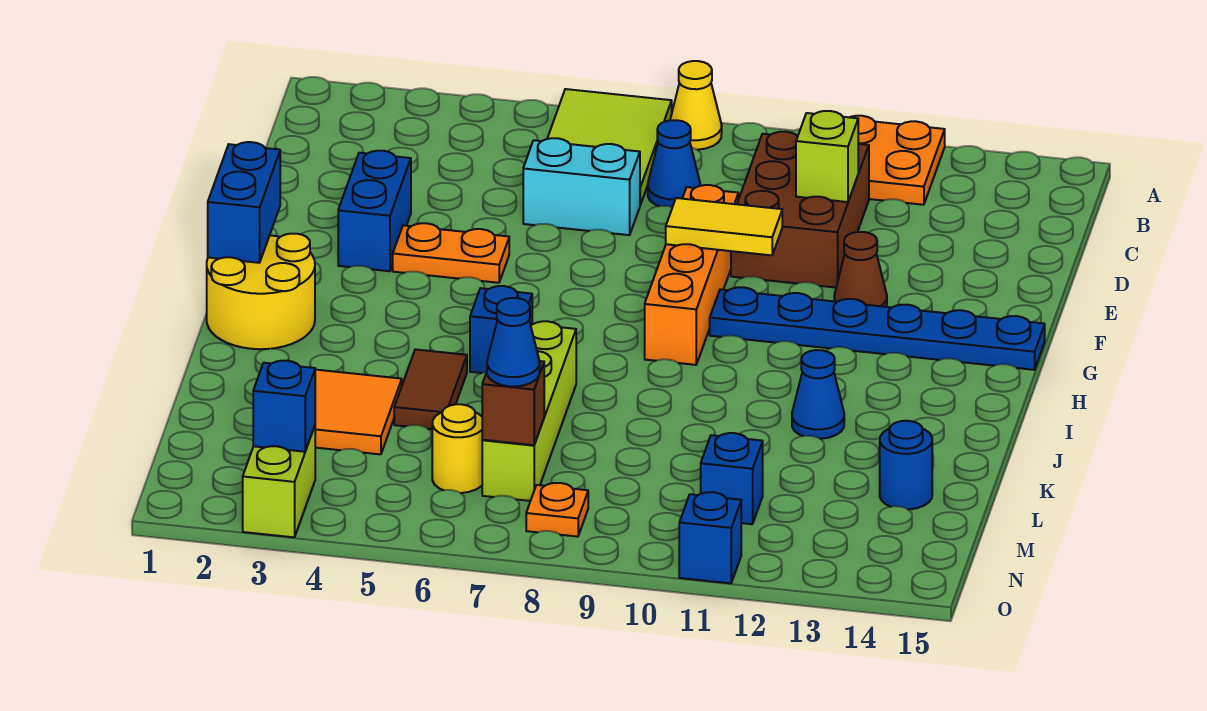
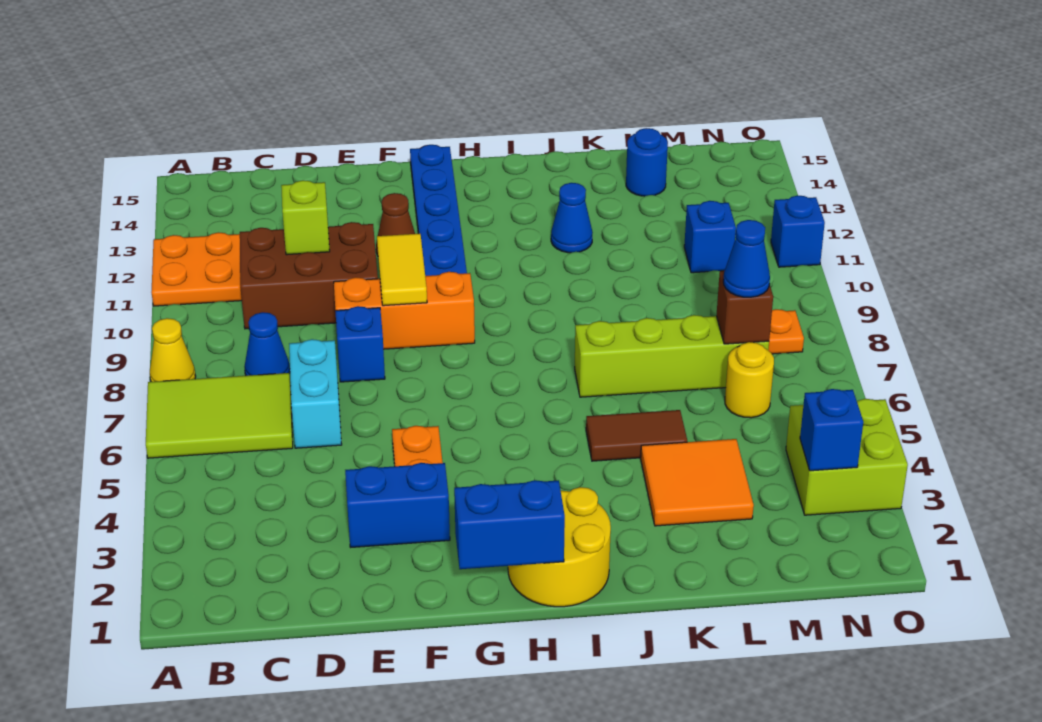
orange brick E9:H9 level 1 -> orange brick E9:G9 level 1
blue brick I6 level 1 -> blue brick E8 level 1
lime brick N3:O3 level 1 -> lime brick N3:O4 level 1

